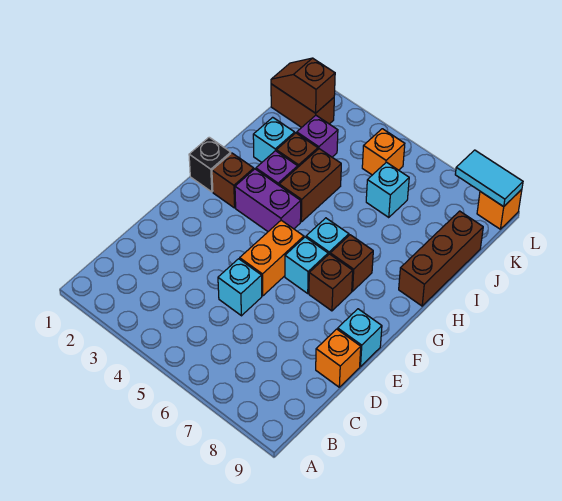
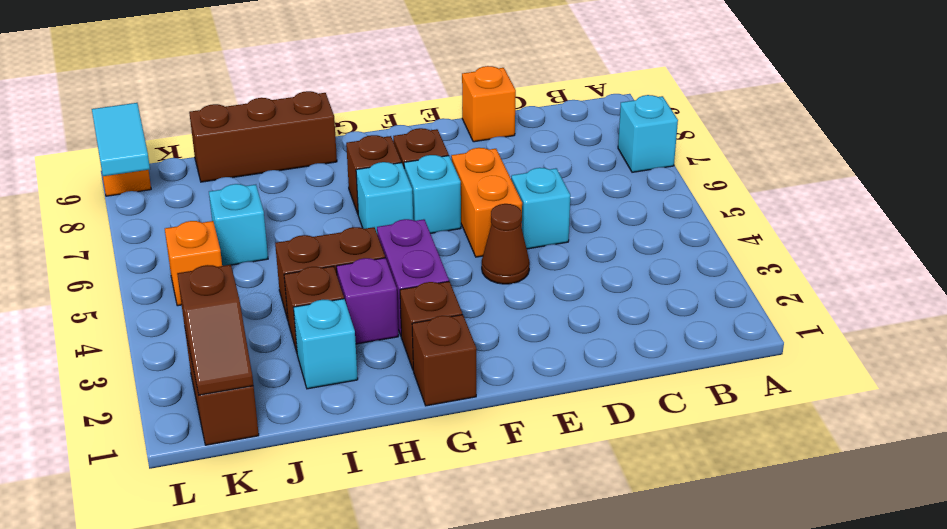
none -> brown cone E4 level 1
orange brick E5:F5 level 1 -> orange brick E5:E6 level 1
cyan brick E9 level 1 -> cyan brick A7 level 1
black brick G1 level 1 -> brown brick G1 level 1
purple brick J3 level 1 -> none

